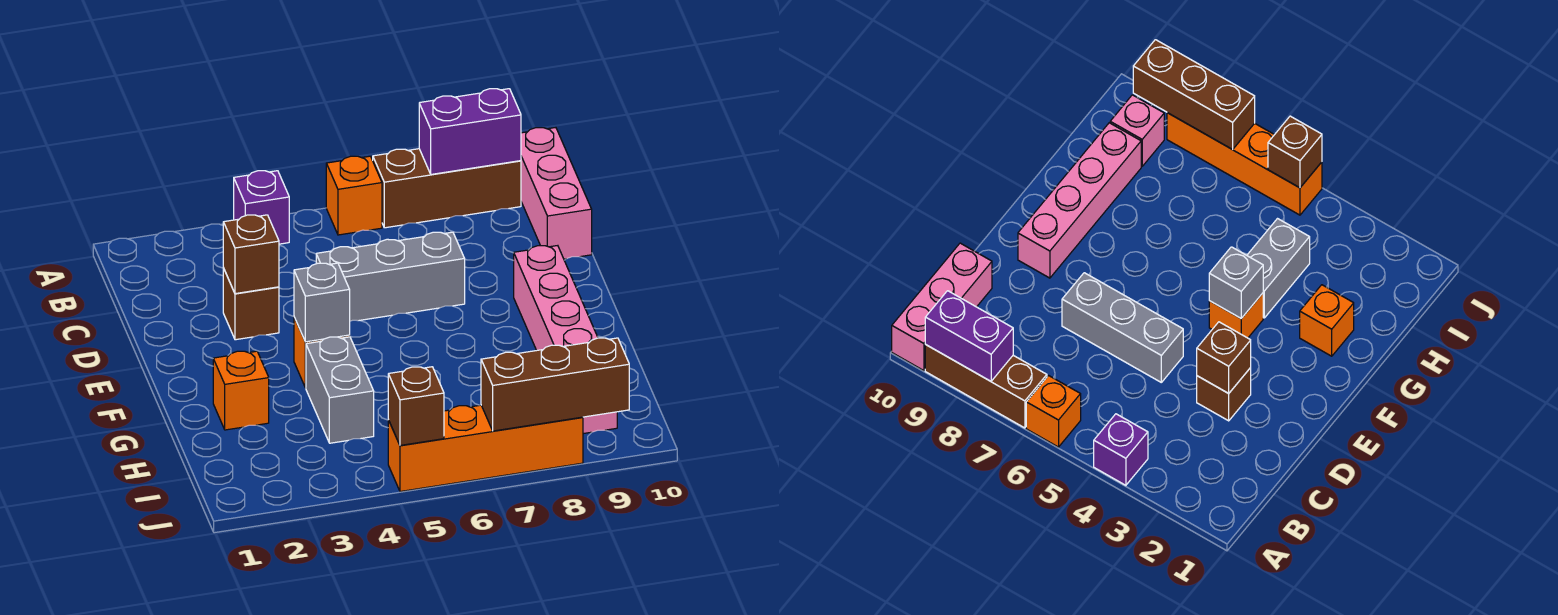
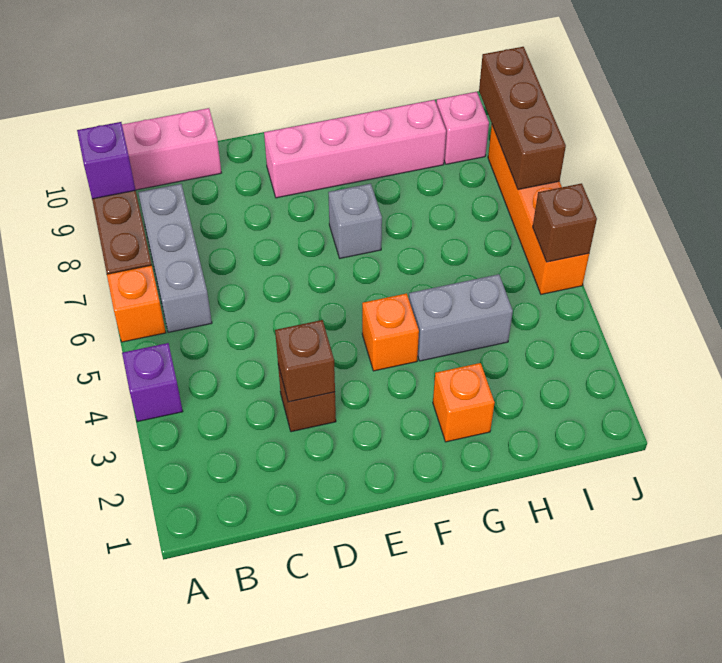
purple brick A8:A9 level 2 -> purple brick A9 level 2
grey brick D5:D7 level 1 -> grey brick B6:B8 level 1
grey brick F4 level 2 -> grey brick F7 level 1

